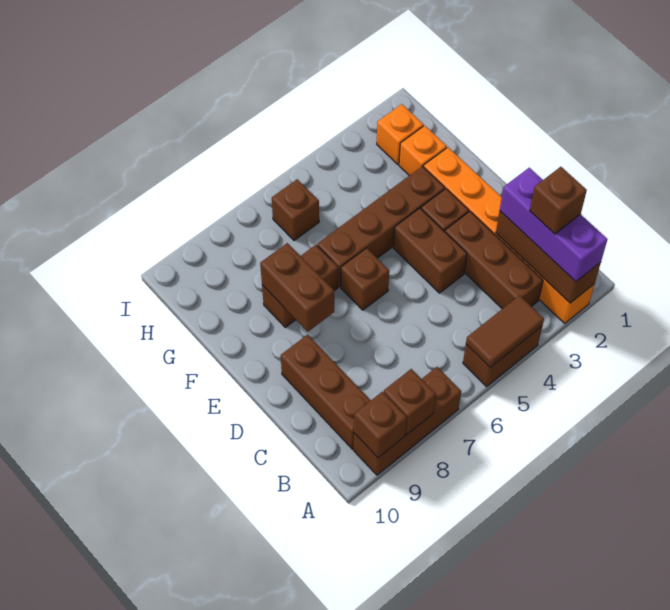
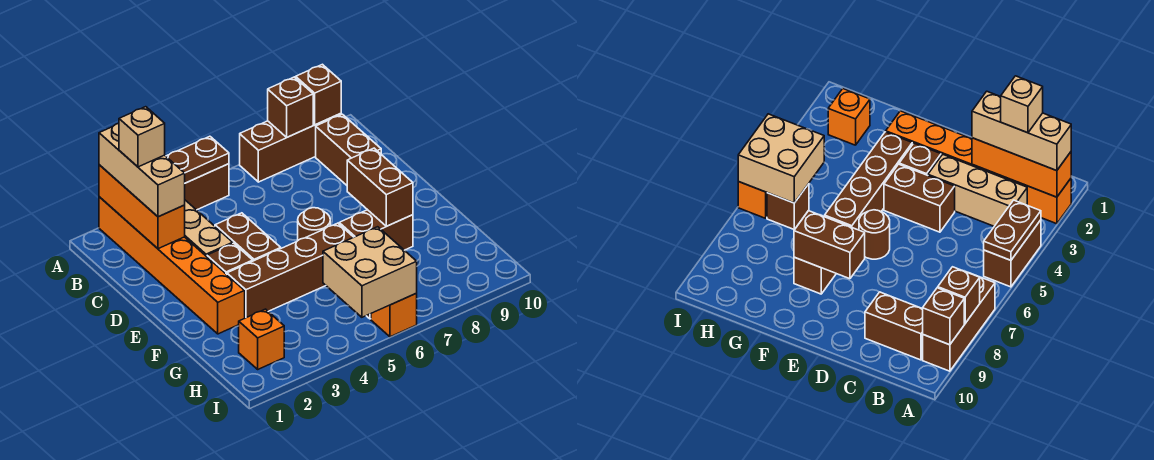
brown brick A2:C2 level 2 -> orange brick A2:C2 level 2
purple brick A2:C2 level 3 -> tan brick A2:C2 level 3
brown tile A4:A5 level 2 -> brown plate A4:A5 level 2
brown brick B2 level 4 -> tan brick B2 level 4
brown brick B3:D3 level 1 -> tan brick B3:D3 level 1
brown brick B9:D9 level 1 -> brown brick B9:C9 level 1
brown brick E6 level 1 -> brown round brick E6 level 1
orange brick G2 level 1 -> orange brick I6 level 1
none -> tan brick H5:I6 level 2

